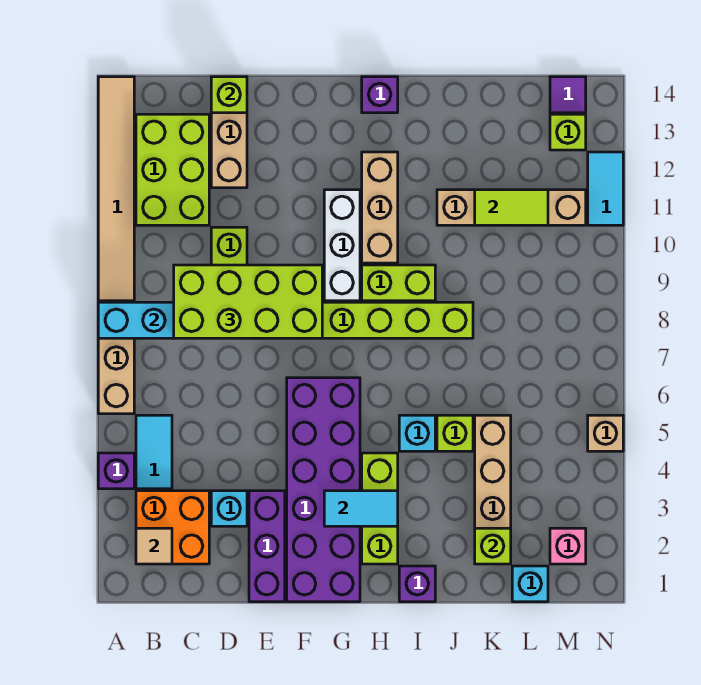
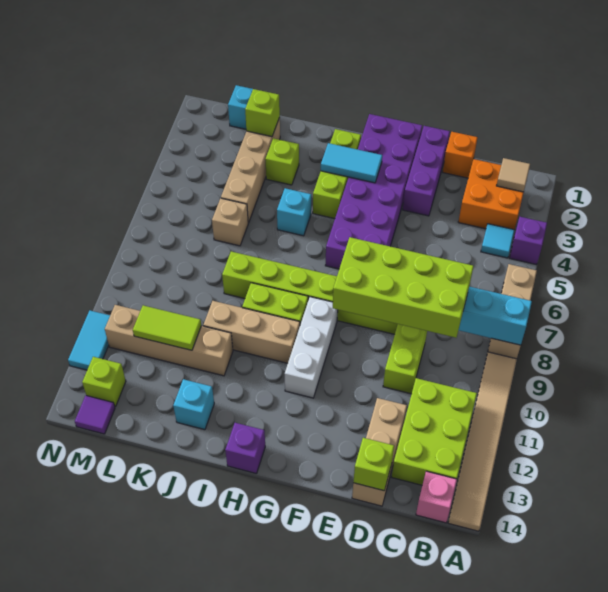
cyan tile B4:B5 level 1 -> cyan tile B4 level 1
none -> orange brick D1 level 1
cyan brick D3 level 1 -> cyan brick J13 level 1
tan brick H10:H12 level 1 -> tan brick H10:J10 level 1
purple brick I1 level 1 -> none
lime brick J5 level 1 -> lime brick J3 level 1
pink brick M2 level 1 -> pink brick B14 level 1
tan brick N5 level 1 -> tan brick K6 level 1

